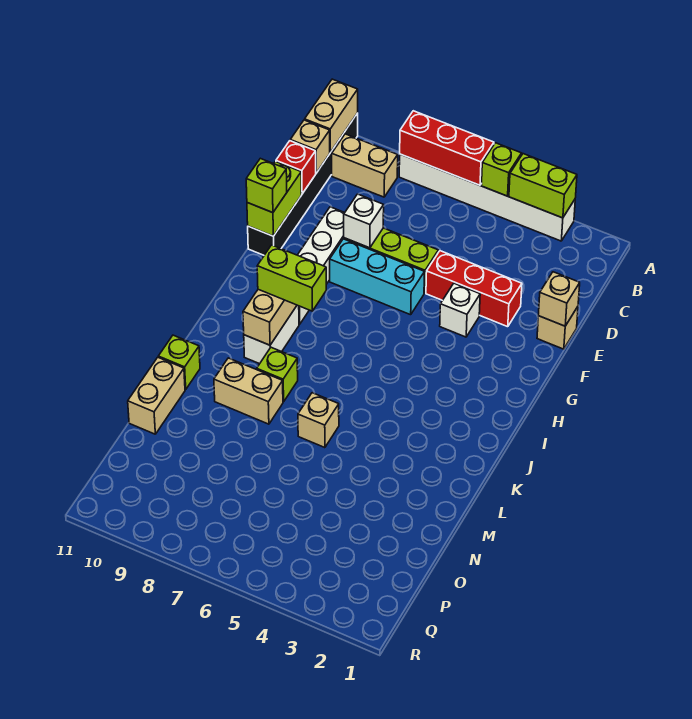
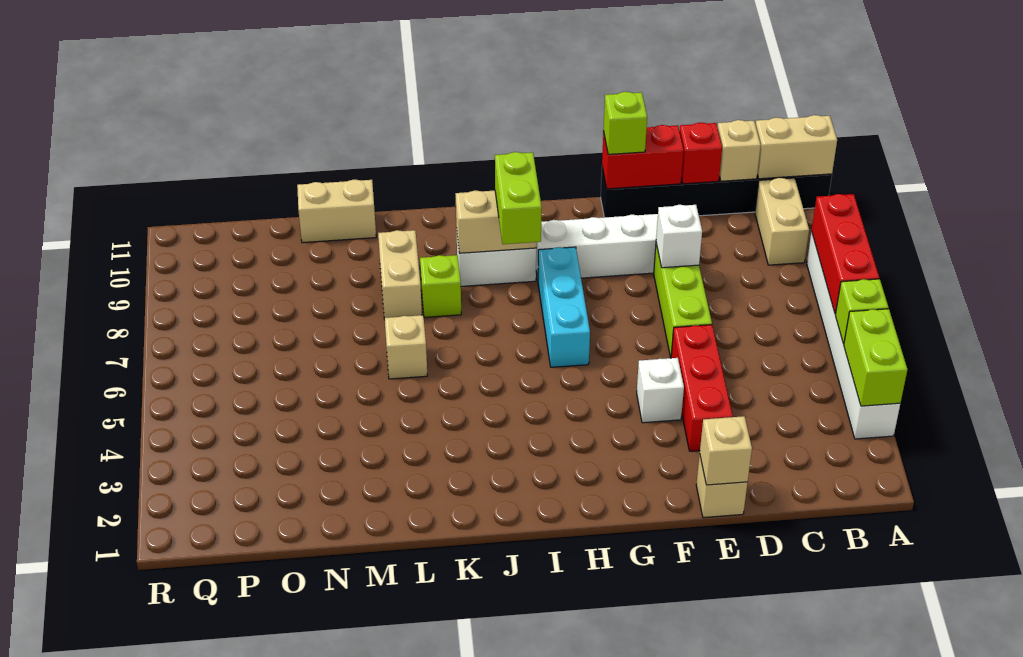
lime brick E11:F11 level 2 -> red brick E11:F11 level 2
cyan brick F6:F8 level 1 -> cyan brick H6:H8 level 1
lime brick L11 level 1 -> none

